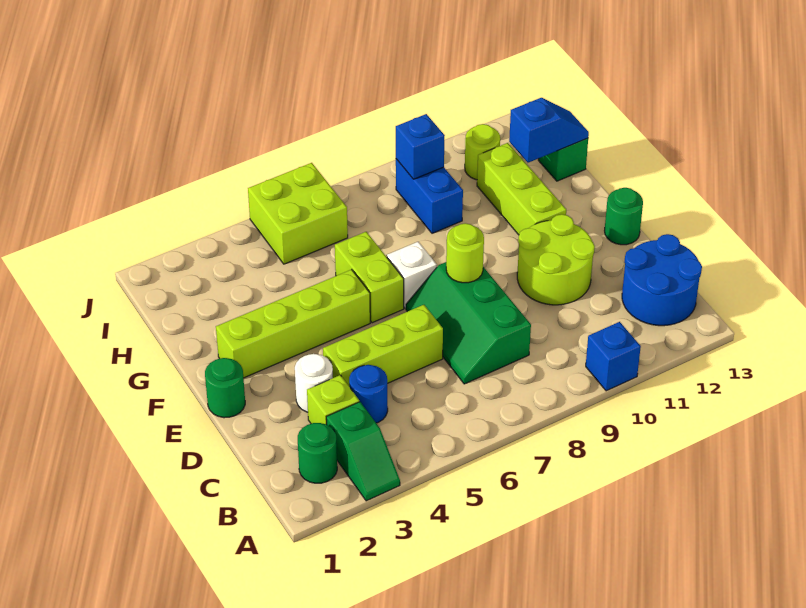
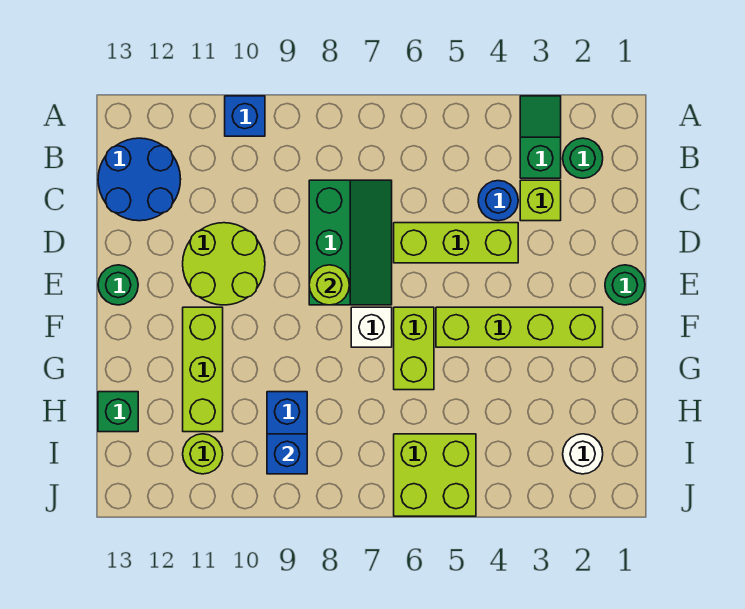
white round brick D3 level 1 -> white round brick I2 level 1
blue slope H12:H13 level 2 top 12 -> none

